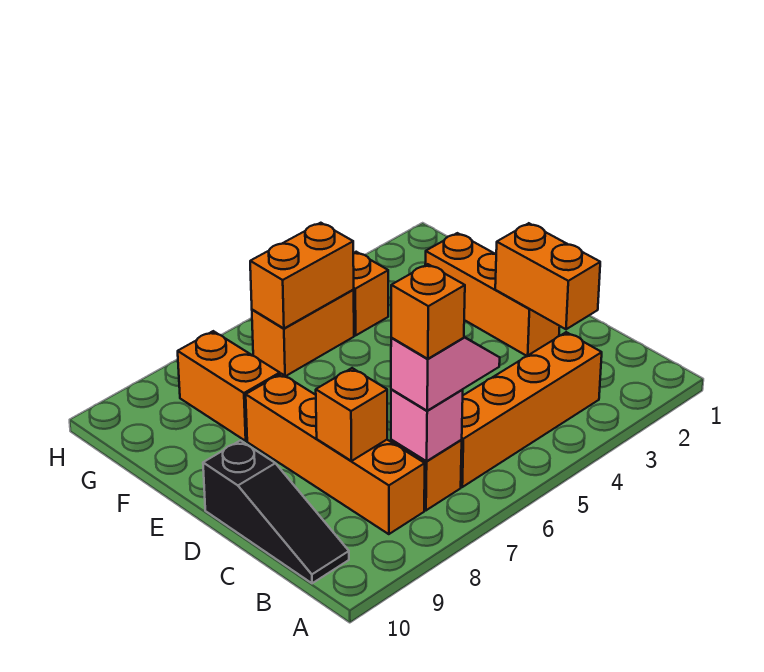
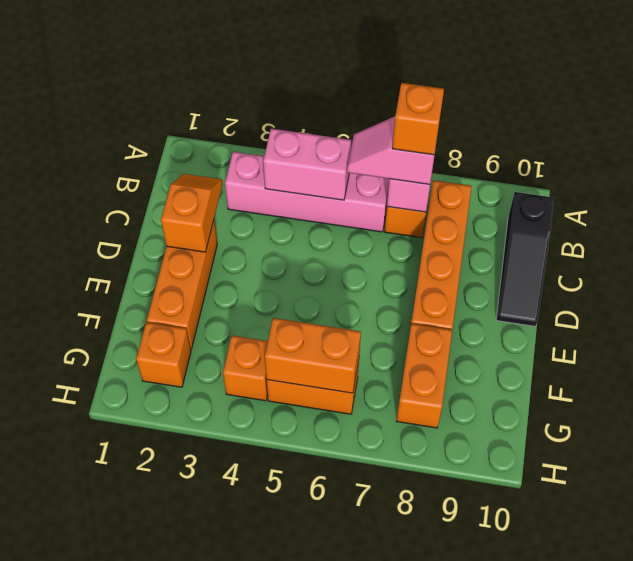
orange brick B3:B6 level 1 -> pink brick B3:B6 level 1
none -> pink brick B4:B5 level 2
black slope B10:D10 level 1 top D -> black slope B10:D10 level 1 top B
orange brick C2:D2 level 2 -> orange slope C2:D2 level 2 top D
orange brick C8 level 2 -> orange brick G2 level 1

